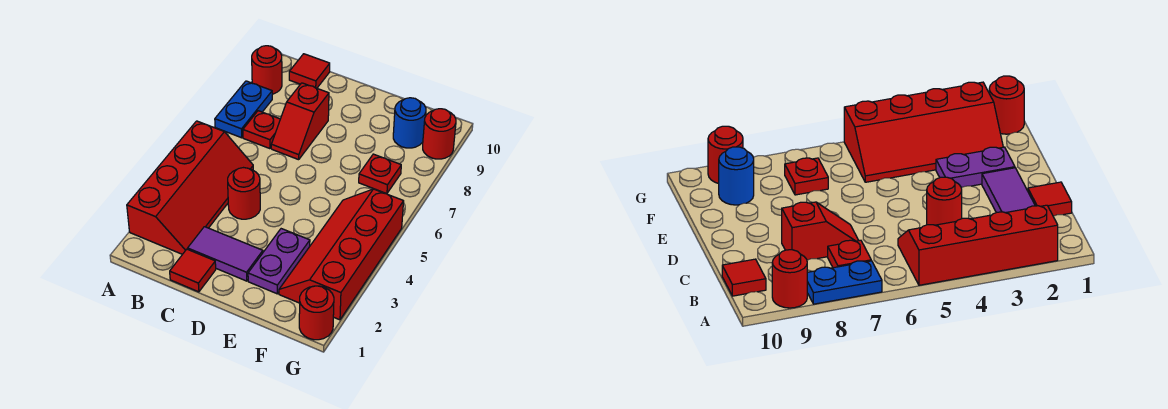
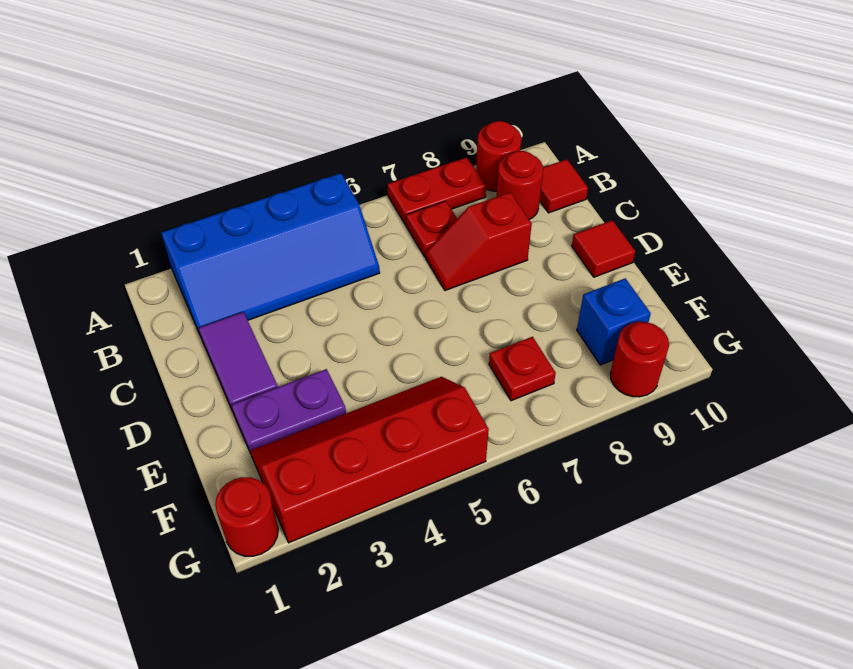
red slope A2:B5 level 1 top A -> blue slope A2:B5 level 1 top A
blue plate A7:A8 level 1 -> red plate A7:A8 level 1
red tile C1 level 1 -> red tile D10 level 1
red round brick C4 level 1 -> red round brick B9 level 1
blue round brick F9 level 1 -> blue brick F9 level 1

